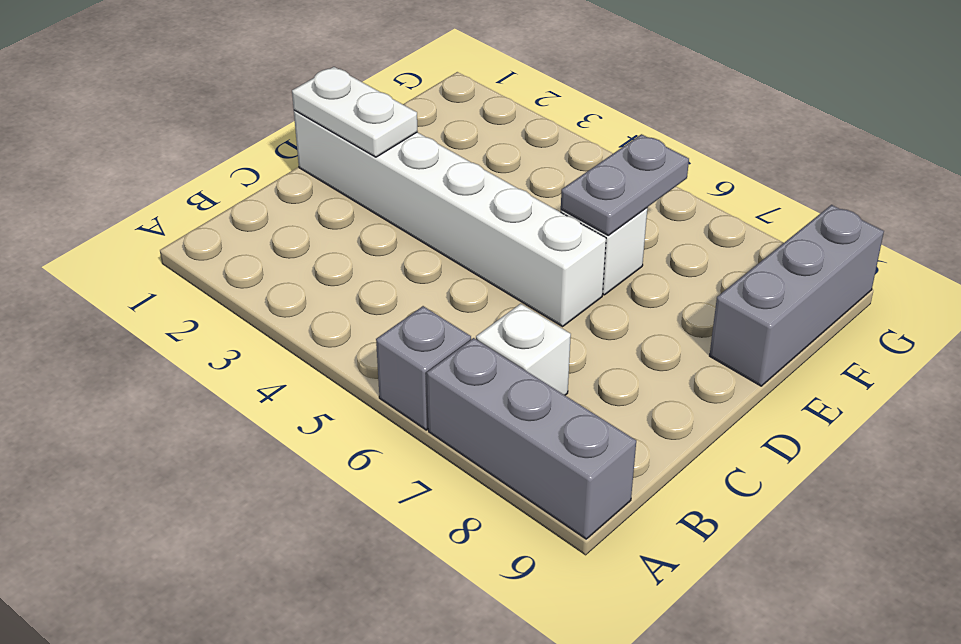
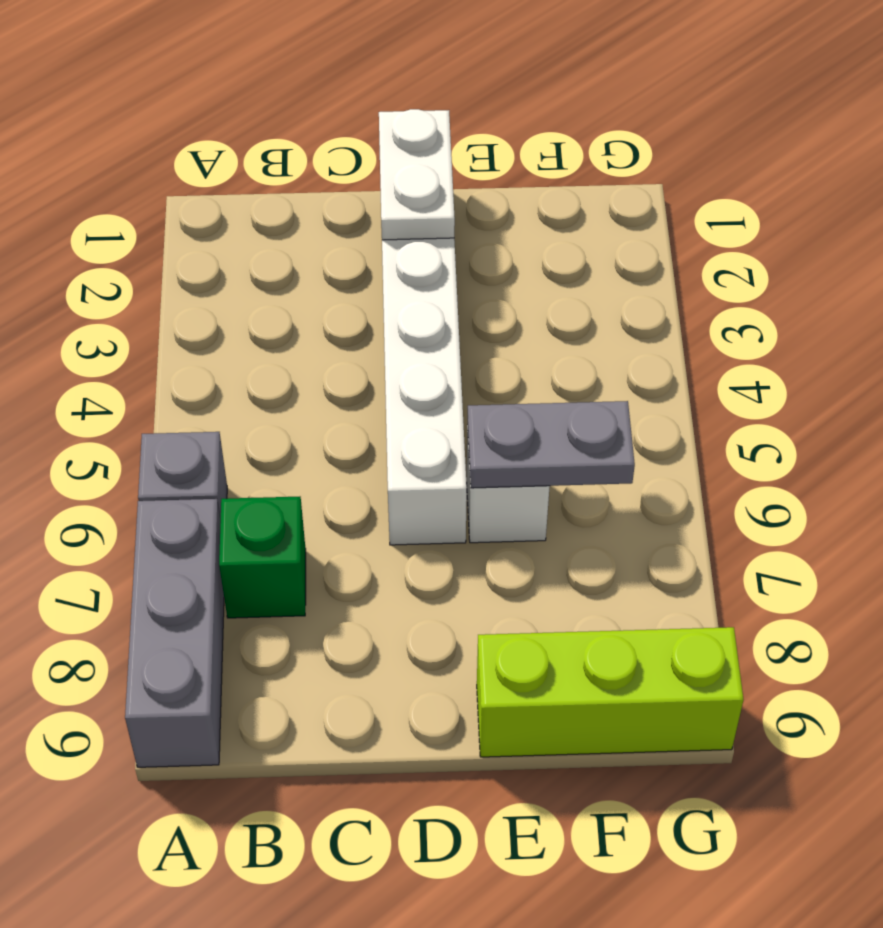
white brick B7 level 1 -> green brick B7 level 1
grey brick E9:G9 level 1 -> lime brick E9:G9 level 1

